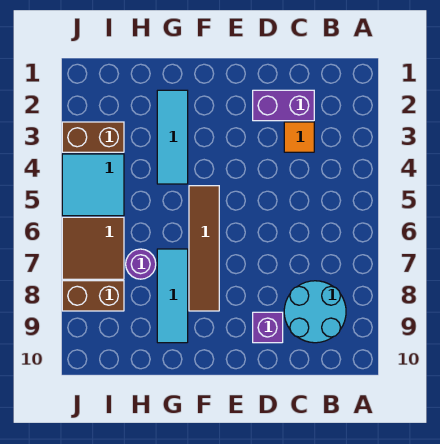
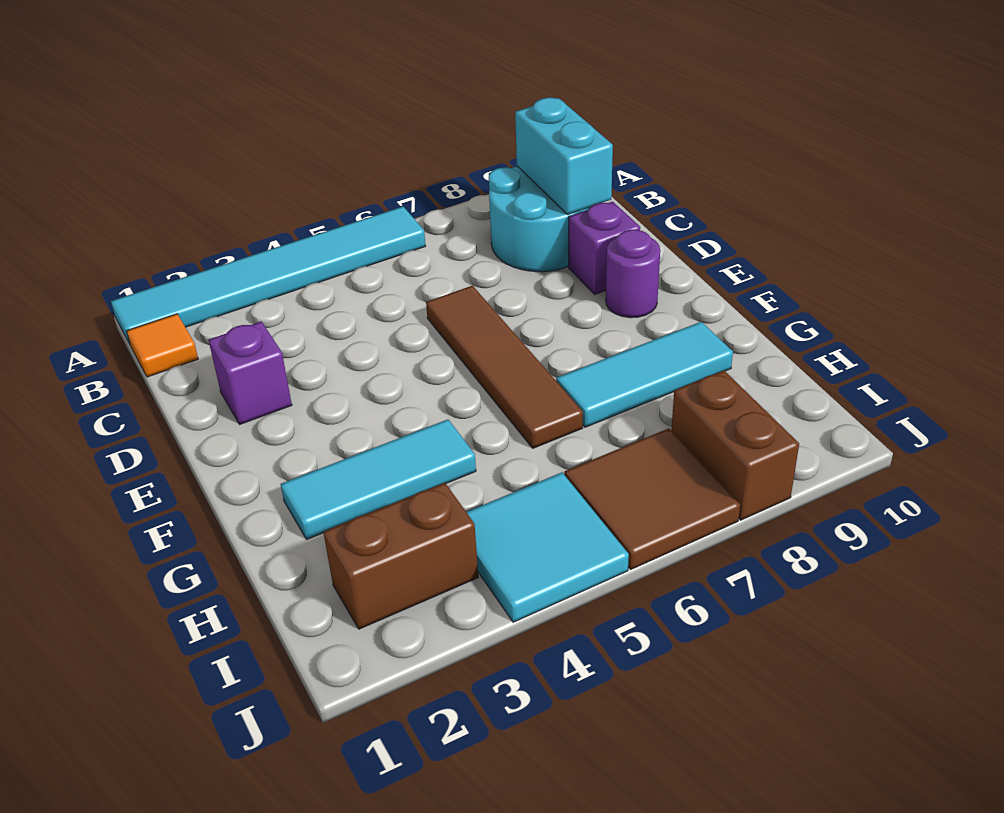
none -> cyan tile A1:A6 level 1
none -> cyan brick B9:C9 level 2
purple brick C2:D2 level 1 -> purple brick D2 level 1
orange tile C3 level 1 -> orange tile B1 level 1
brown tile F5:F8 level 1 -> brown tile D6:G6 level 1
purple round brick H7 level 1 -> purple round brick E9 level 1
brown brick I3:J3 level 1 -> brown brick I2:I3 level 1

